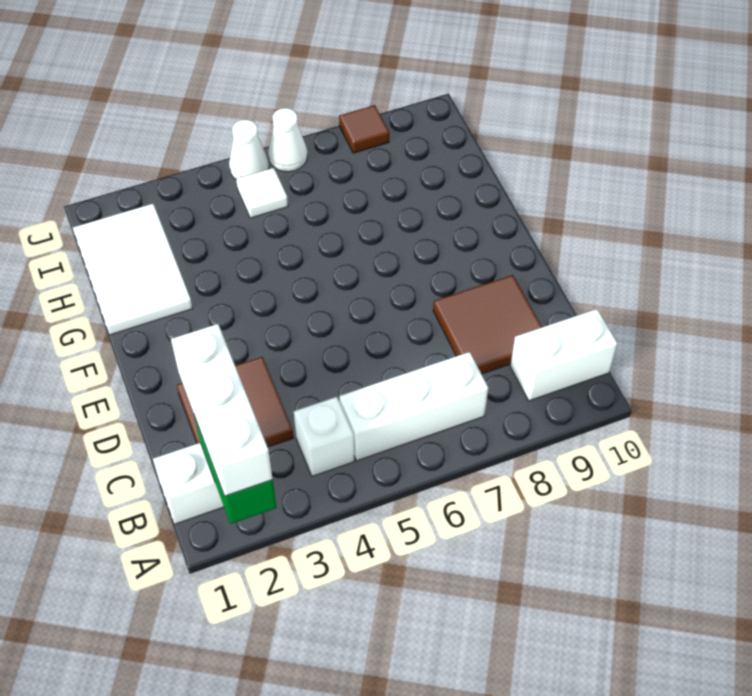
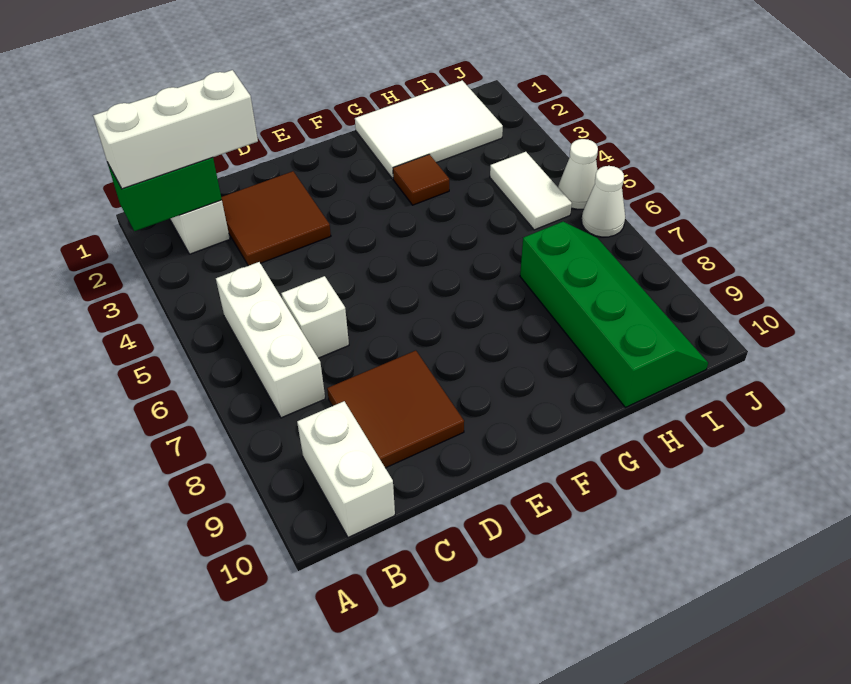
white brick B4 level 1 -> white brick C6 level 1
none -> green slope H7:I10 level 1 top H
white tile I5 level 1 -> white tile I4:I5 level 1
brown tile J8 level 1 -> brown tile G3 level 1

